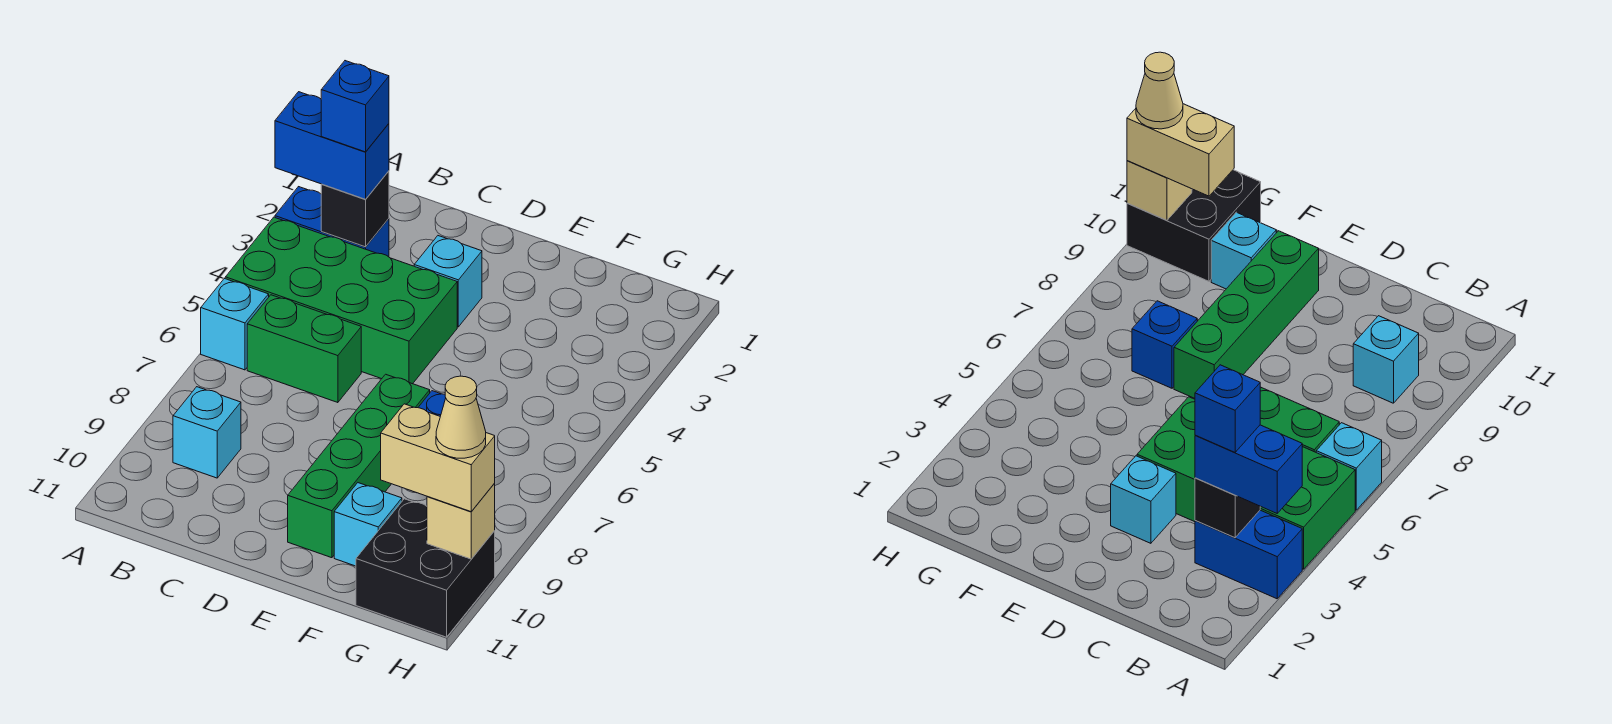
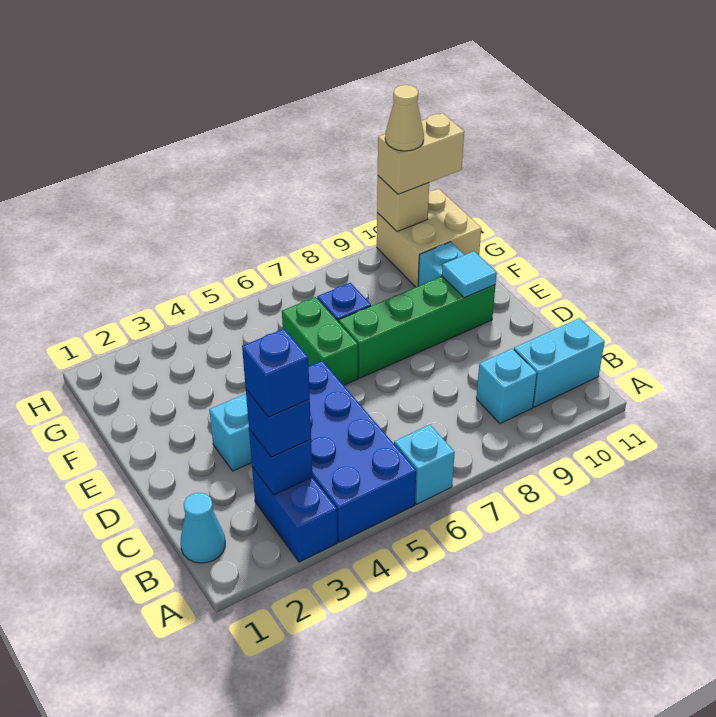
blue brick A3:B3 level 3 -> blue brick B3 level 3
green brick A4:D5 level 1 -> blue brick A4:D5 level 1
none -> cyan cone B1 level 1
black brick B3 level 2 -> blue brick B3 level 2
green brick B6:C6 level 1 -> green brick E6:F6 level 1
none -> cyan brick B10:B11 level 1
none -> cyan tile E10 level 2
black brick G10:H11 level 1 -> tan brick G10:H11 level 1
tan brick G10:H10 level 3 -> tan brick H10:H11 level 3

